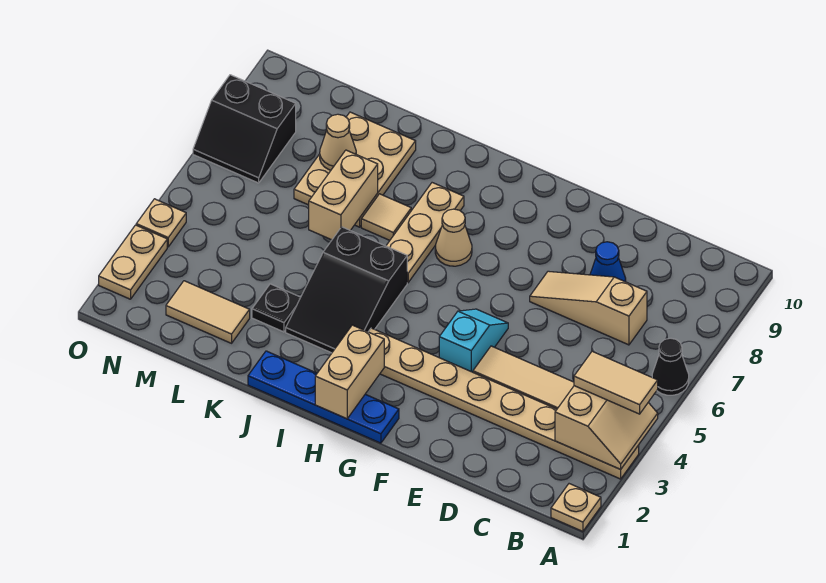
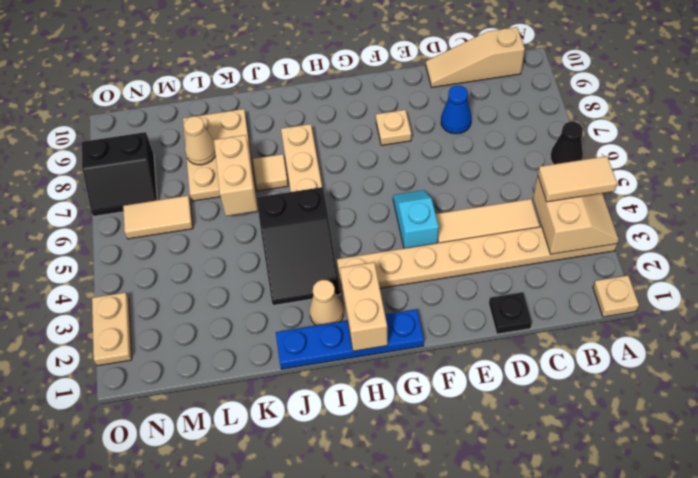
tan slope C7:E7 level 1 top C -> tan slope B10:D10 level 1 top B
tan cone H7 level 1 -> tan cone I2 level 1
black plate K3 level 1 -> black plate D1 level 1
tan tile L2:M2 level 1 -> tan tile M6:N6 level 1
tan plate O4 level 1 -> tan plate F8 level 1

